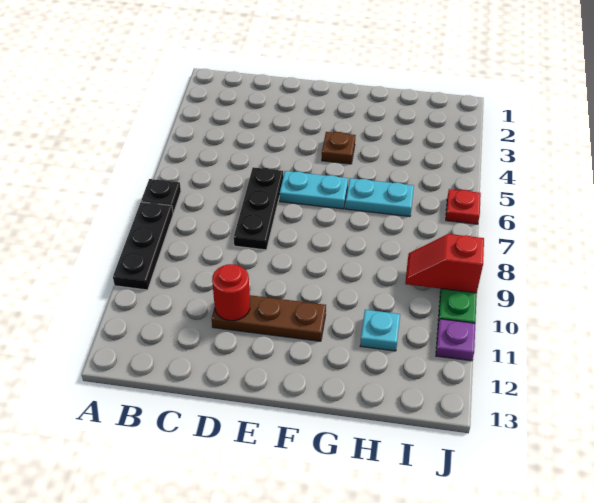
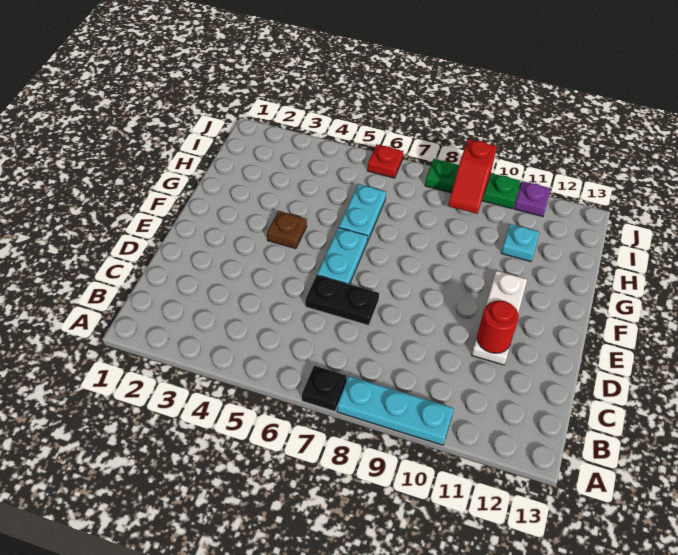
black plate A8:A10 level 1 -> cyan plate A8:A10 level 1
black plate D6:D8 level 1 -> black plate D6:D7 level 1
brown plate D11:F11 level 1 -> white plate D11:F11 level 1

